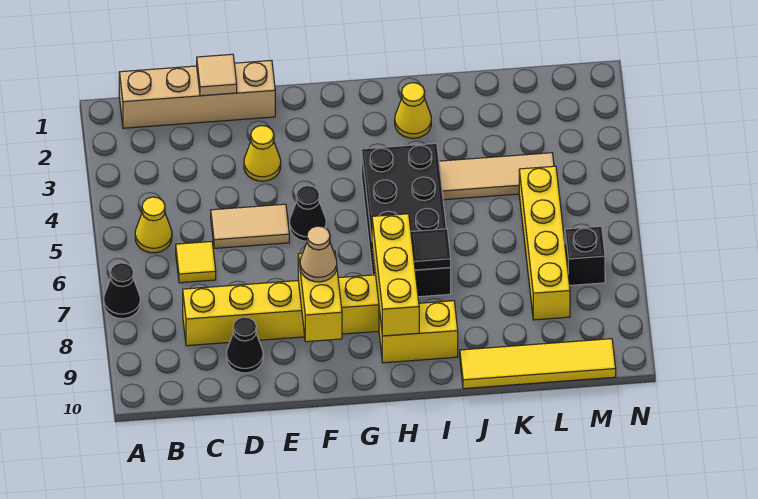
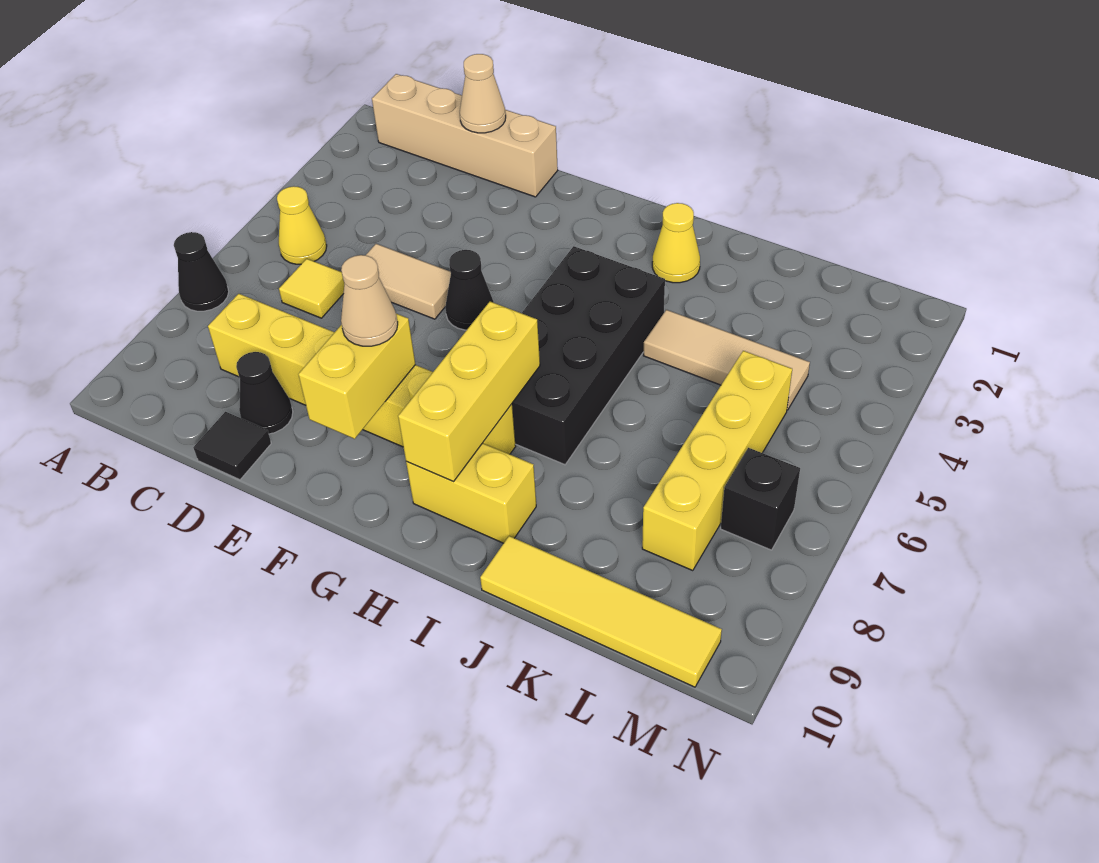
tan tile D1 level 2 -> tan cone D1 level 2
yellow cone E3 level 1 -> none
black tile I7 level 2 -> black tile D10 level 1

